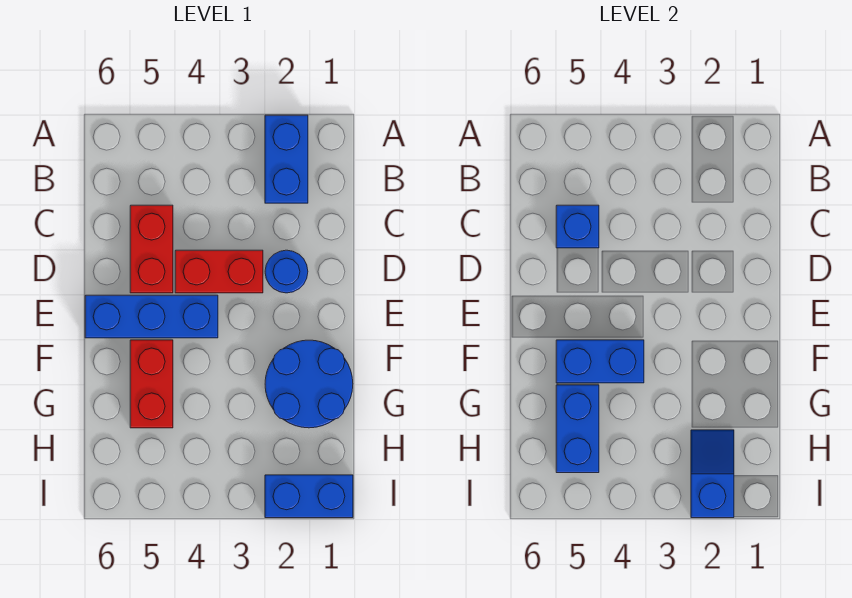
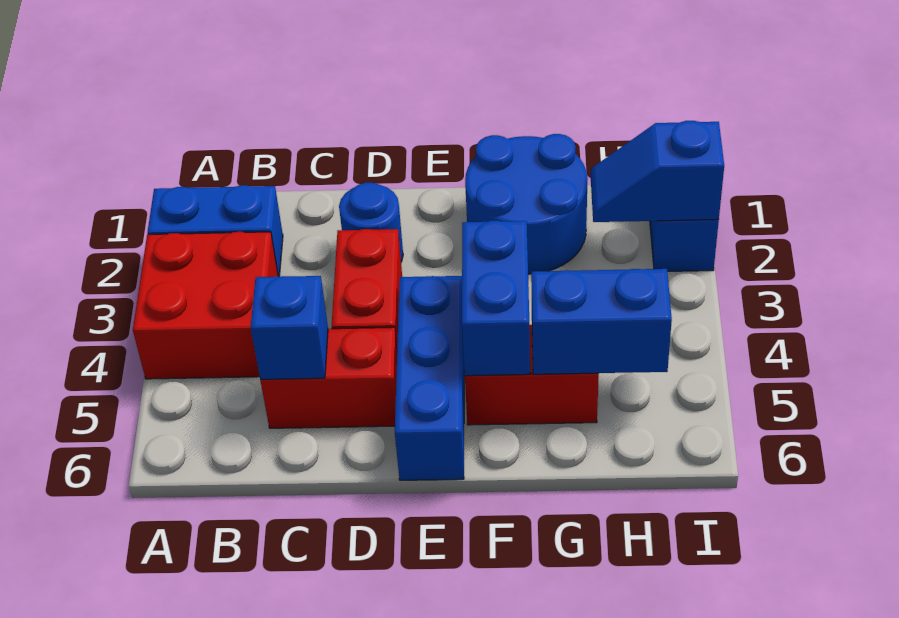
none -> red brick A3:B4 level 1

